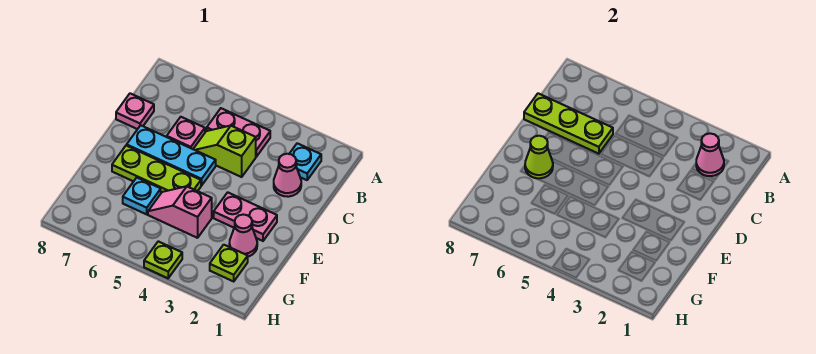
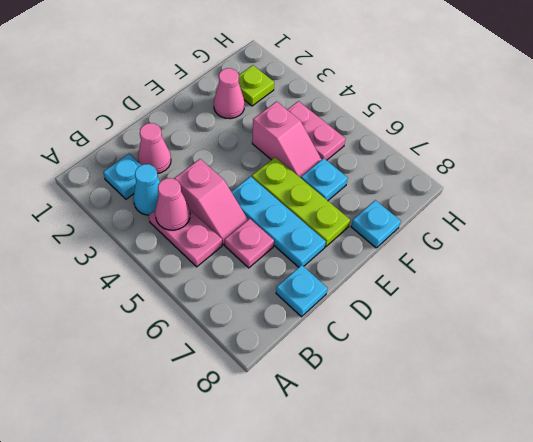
pink cone B2 level 2 -> pink cone B4 level 2
none -> cyan cone B3 level 1
lime slope C4:C5 level 1 top 4 -> pink slope C4:C5 level 1 top 4
lime plate C6:C8 level 2 -> none
pink plate C8 level 1 -> cyan plate C8 level 1
pink plate E2:E3 level 1 -> pink plate G4:G5 level 1
lime cone E7 level 2 -> none
none -> cyan plate F8 level 1
lime plate H4 level 1 -> none

